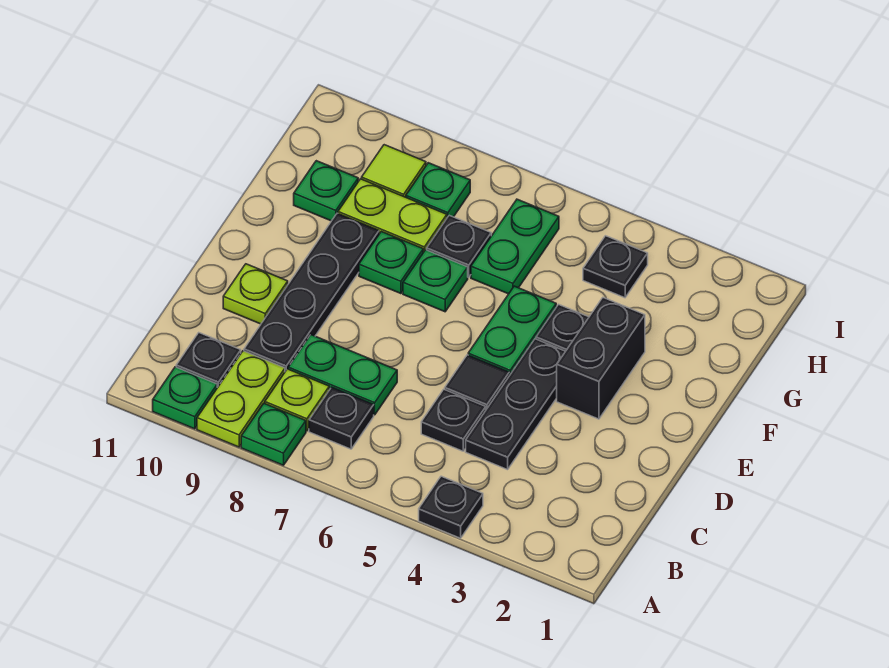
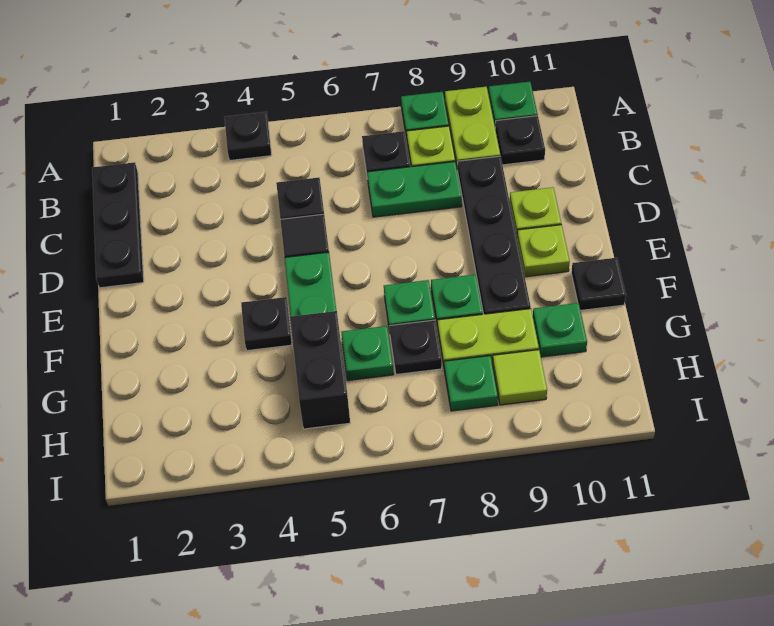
black plate C4:E4 level 1 -> black plate B1:D1 level 1
black brick E3:F3 level 1 -> black brick G5:H5 level 1
none -> lime plate E10 level 1
green plate G6:H6 level 1 -> green plate G6 level 1
black plate H4 level 1 -> black plate F11 level 1

